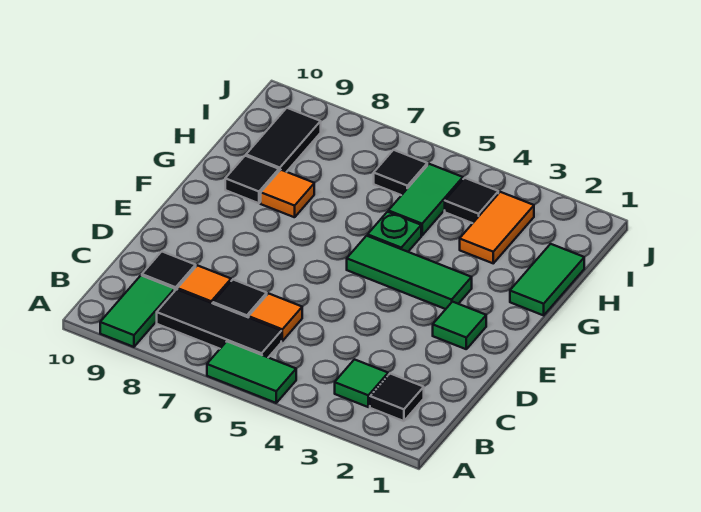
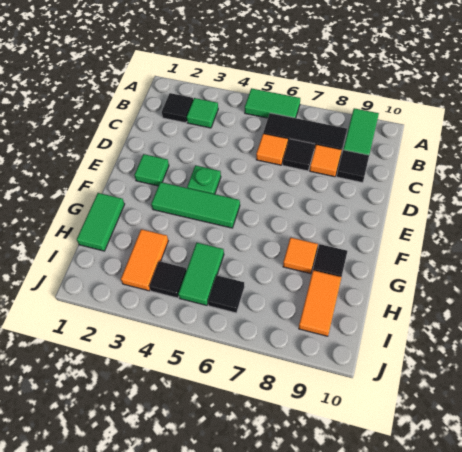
green plate G5 level 1 -> green plate E4 level 1
black tile H9:I9 level 1 -> orange tile H9:I9 level 1

